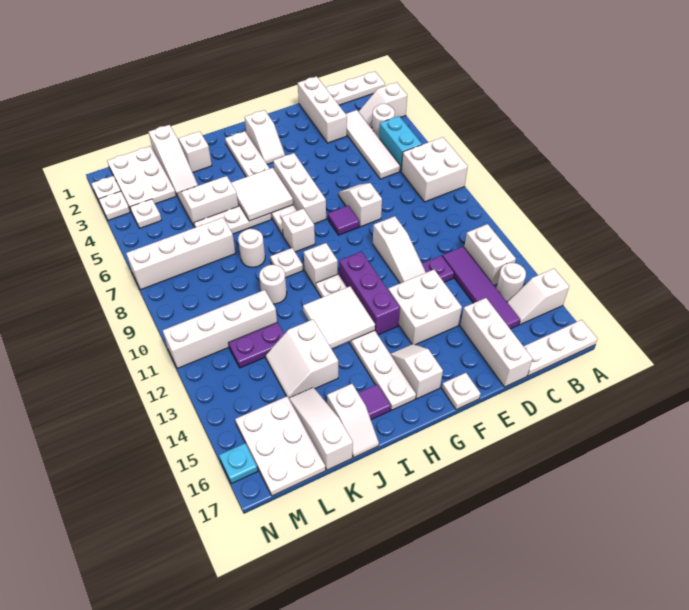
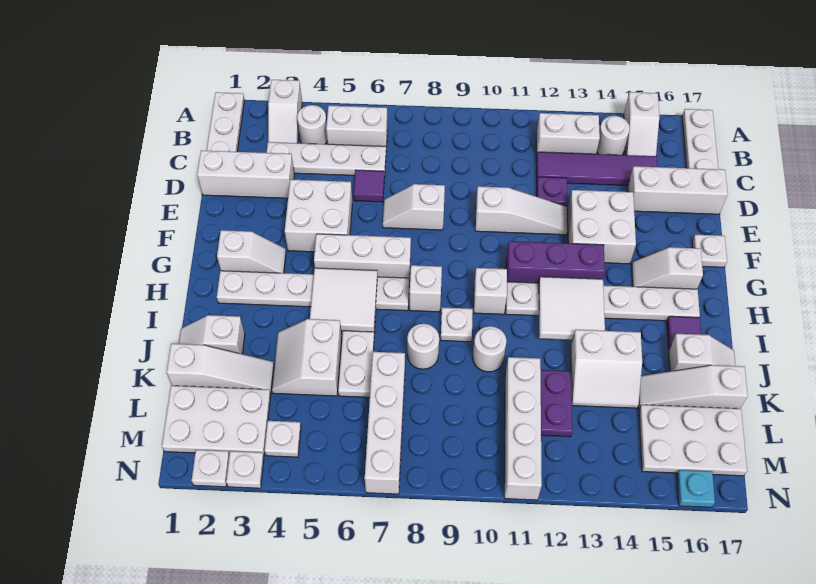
white brick A7:B8 level 1 -> white brick E4:F5 level 1
cyan brick B5:B6 level 1 -> white brick B5:B6 level 1
white tile C3:C6 level 1 -> white plate C3:C6 level 1
purple tile F8 level 1 -> purple tile D6 level 1

